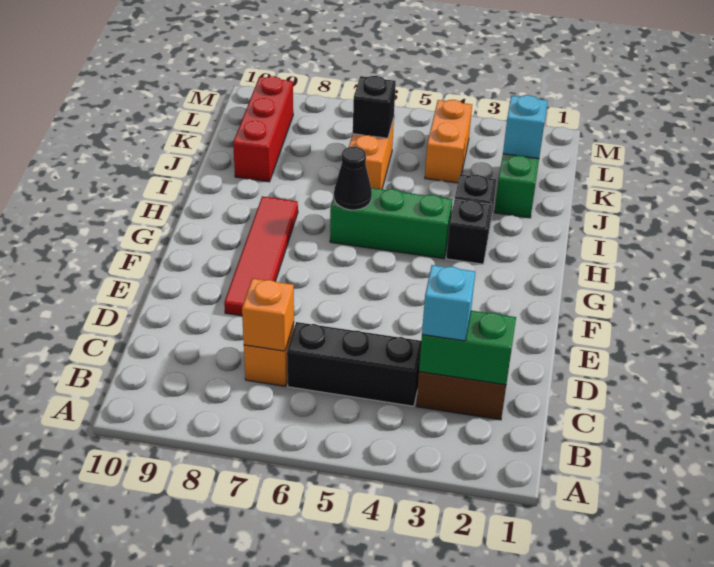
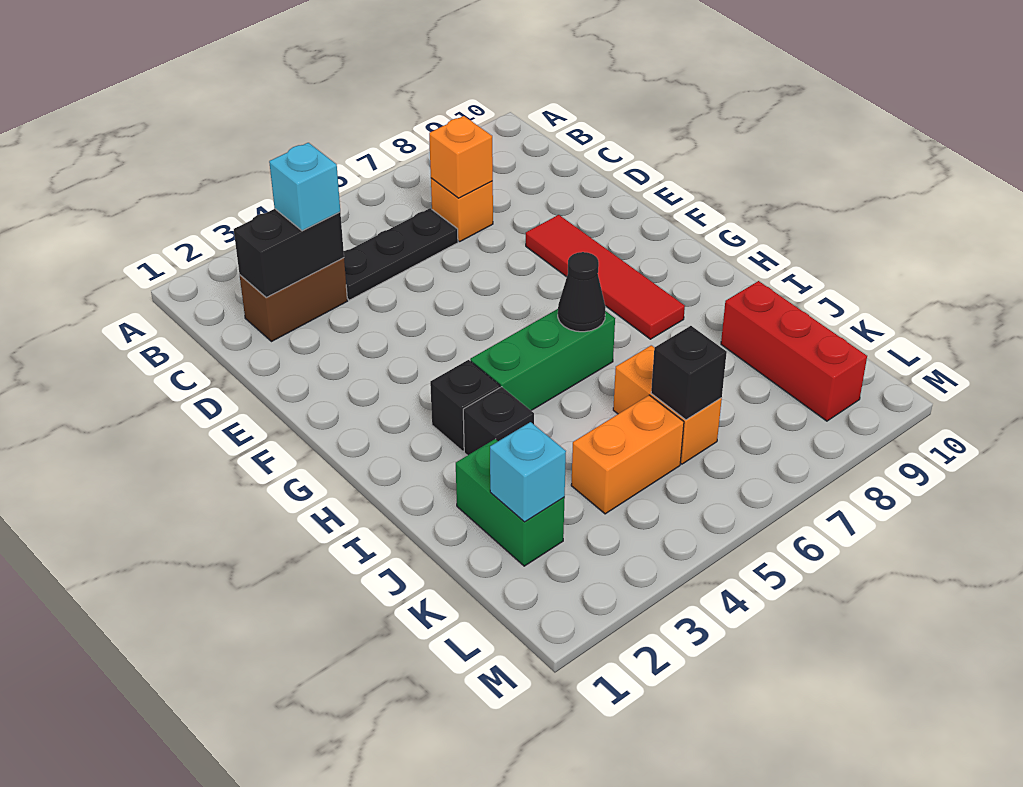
green brick C2:C3 level 2 -> black brick C2:C3 level 2
black brick C4:C6 level 1 -> black plate C4:C6 level 1
orange brick K4:L4 level 1 -> orange brick K4:K5 level 1

